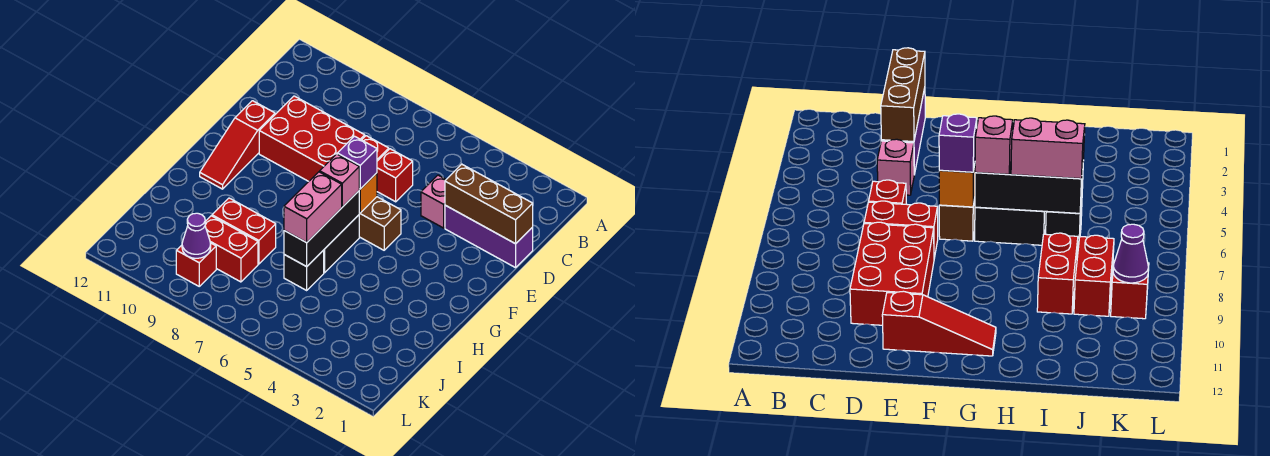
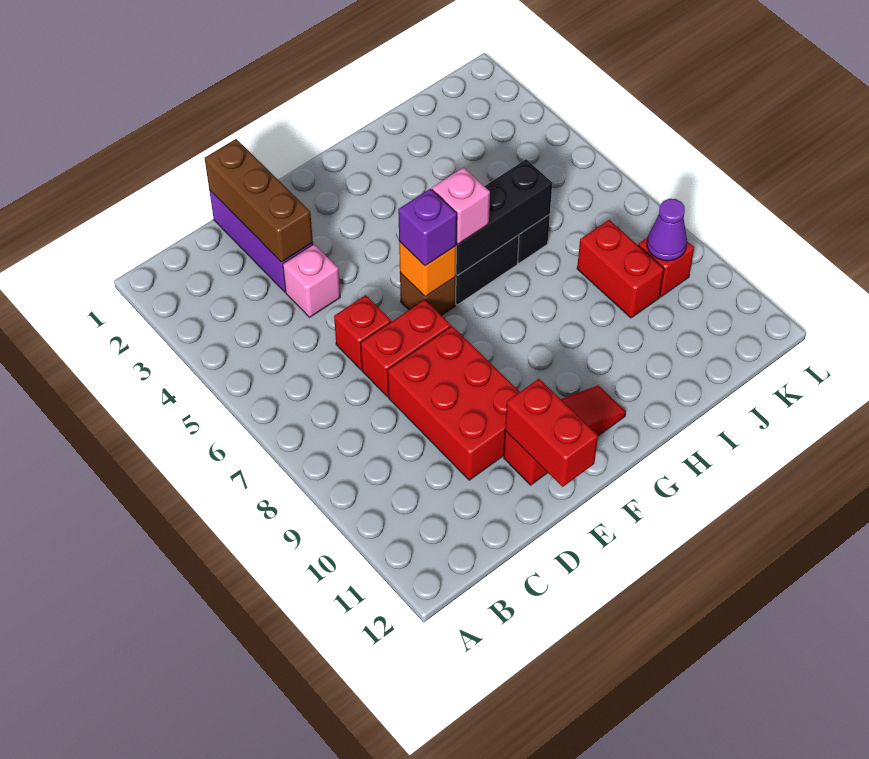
brown brick F5:F6 level 1 -> brown brick F6 level 1
pink brick H6:I6 level 3 -> none
red brick I8:I9 level 1 -> red brick E11:E12 level 2

